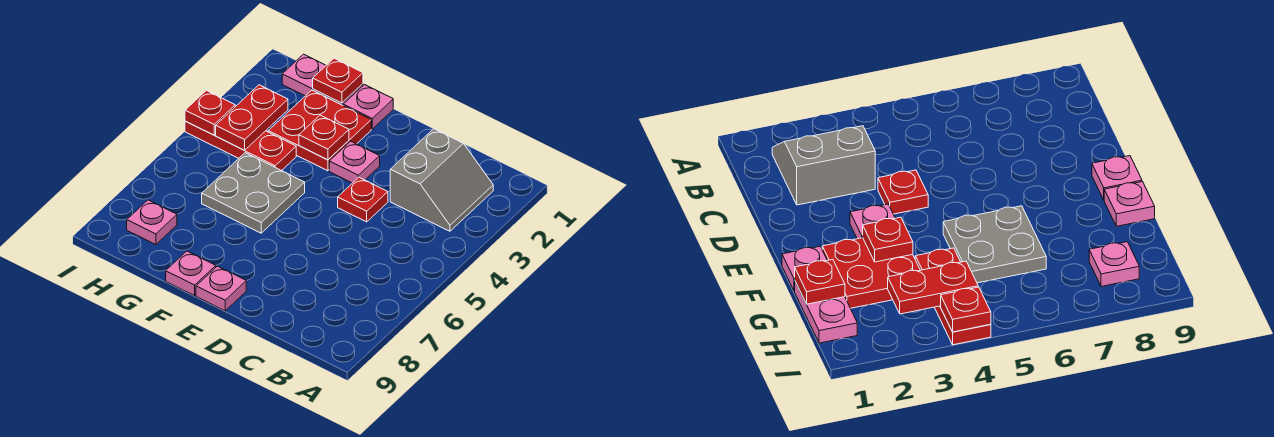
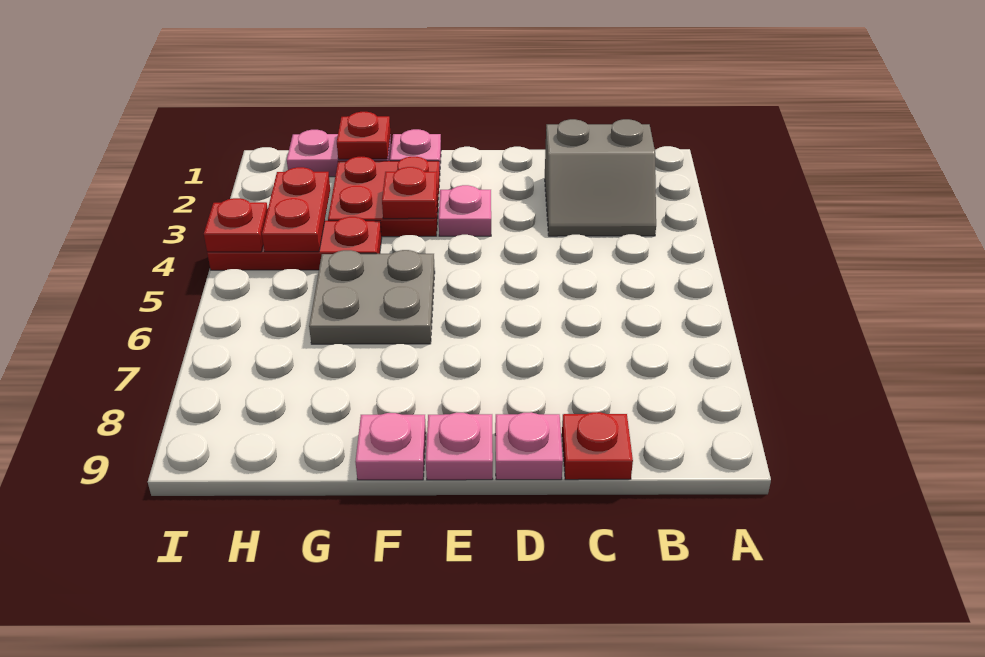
grey slope B2:C3 level 1 top C -> grey slope B2:C3 level 1 top 2
red plate D4 level 1 -> red plate C9 level 1
pink plate H8 level 1 -> pink plate D9 level 1

